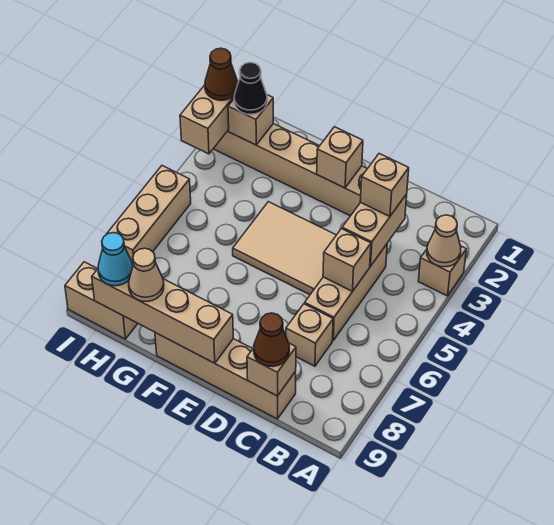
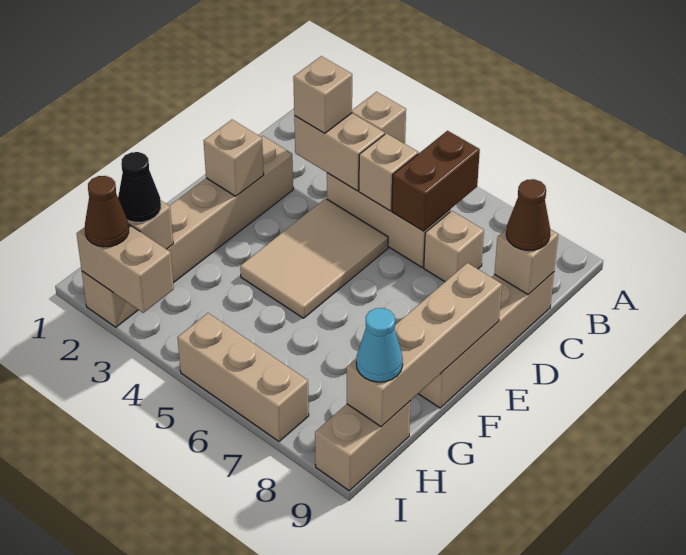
tan cone A3 level 2 -> none
none -> brown brick B6:C6 level 2
tan cone G9 level 3 -> none

